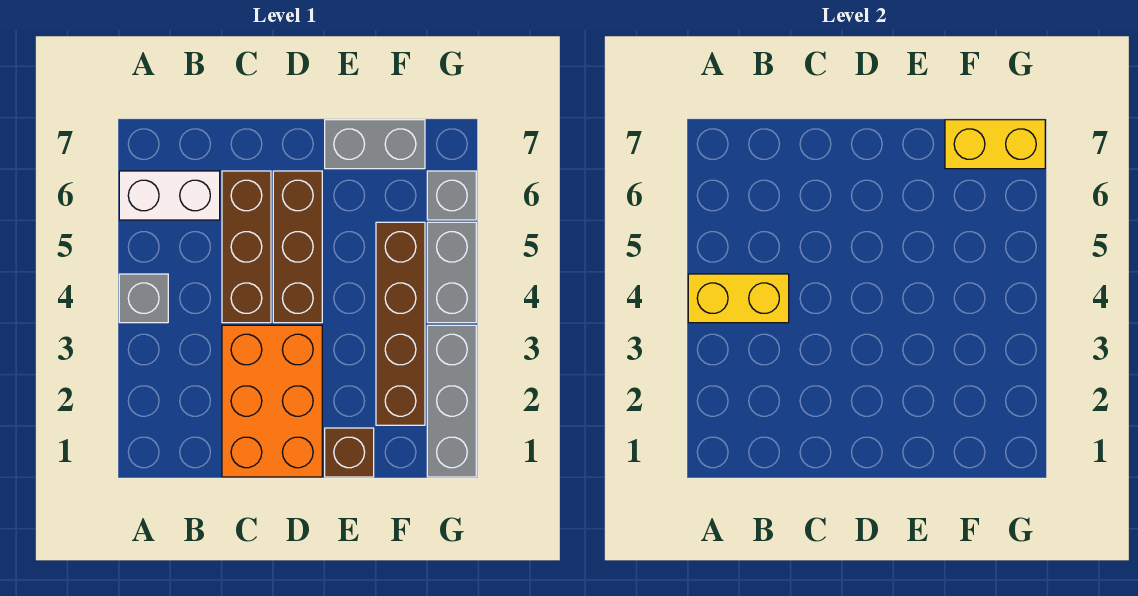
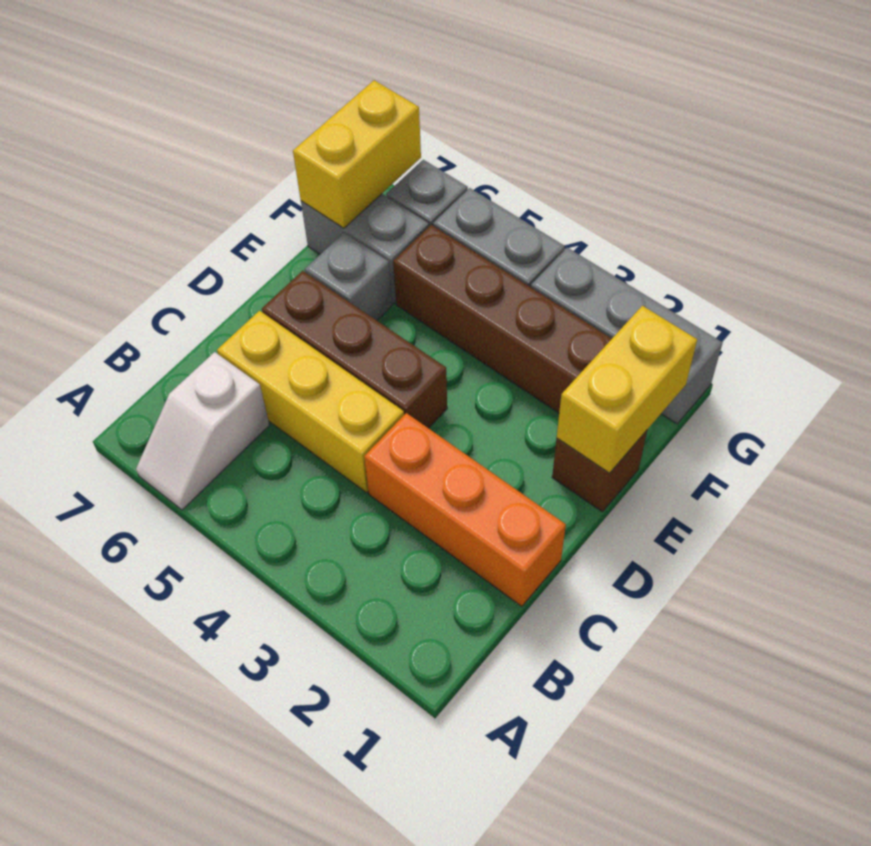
grey brick A4 level 1 -> grey brick E6 level 1
yellow brick A4:B4 level 2 -> yellow brick E1:F1 level 2
white brick A6:B6 level 1 -> white slope A6:B6 level 1 top B
orange brick C1:D3 level 1 -> orange brick C1:C3 level 1
brown brick C4:C6 level 1 -> yellow brick C4:C6 level 1
grey brick E7:F7 level 1 -> grey brick F6:F7 level 1

